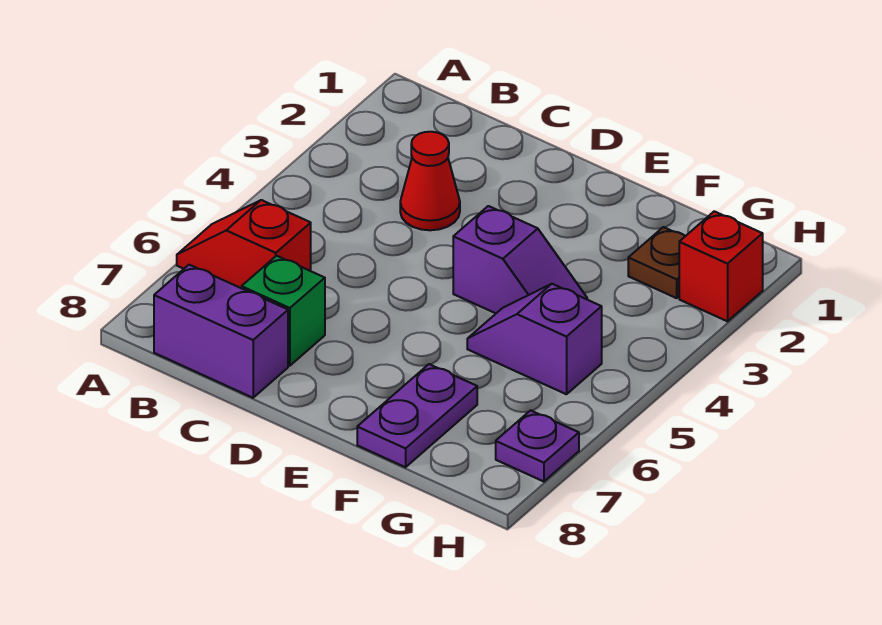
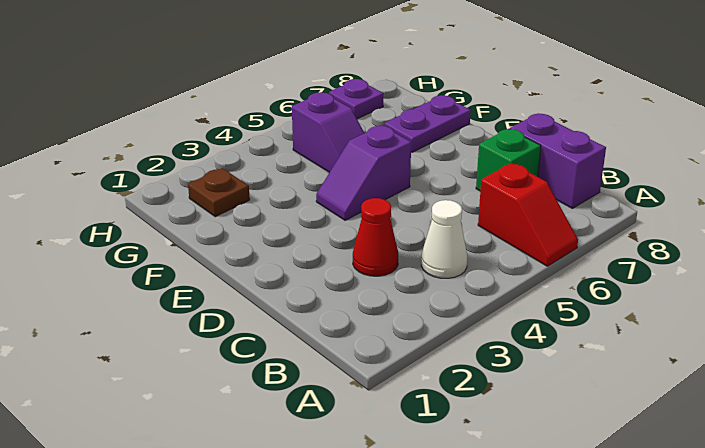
none -> white cone B4 level 1
purple slope E4:F4 level 1 top E -> purple slope E4:E5 level 1 top 5
red brick H2 level 1 -> none

